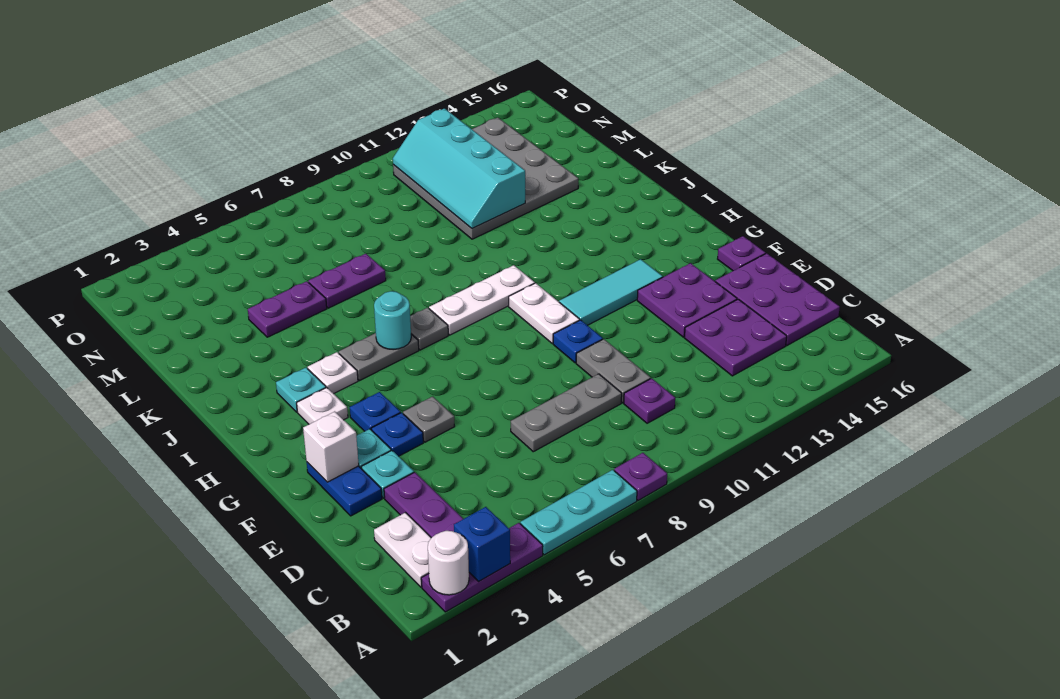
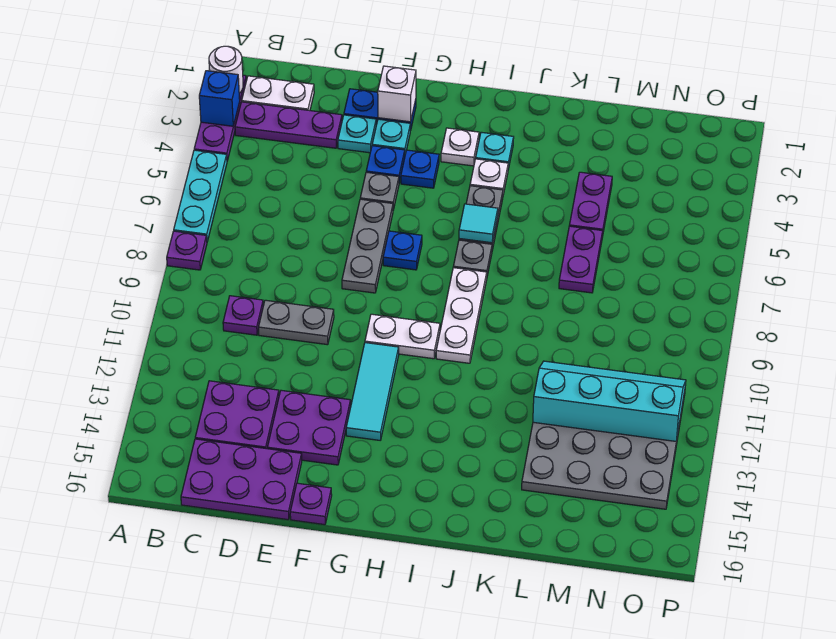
grey plate D7:D9 level 1 -> grey plate F6:F8 level 1
blue plate F10 level 1 -> blue plate G7 level 1
cyan round brick I6 level 2 -> cyan tile I6 level 2

